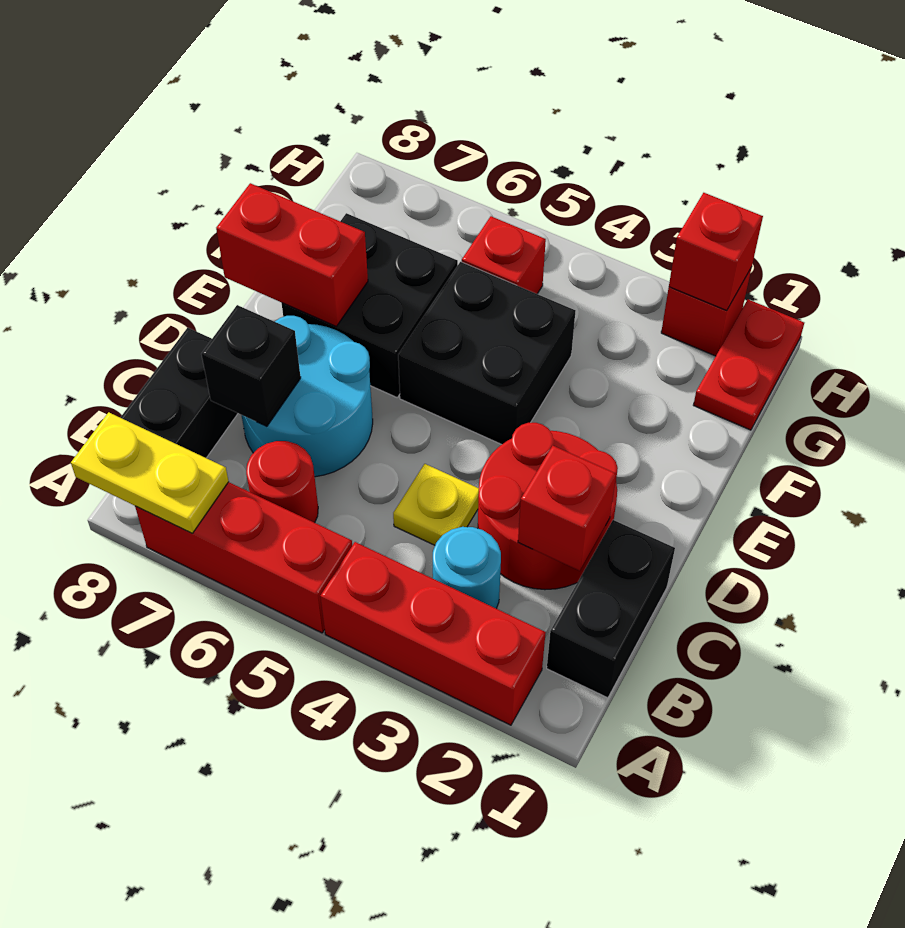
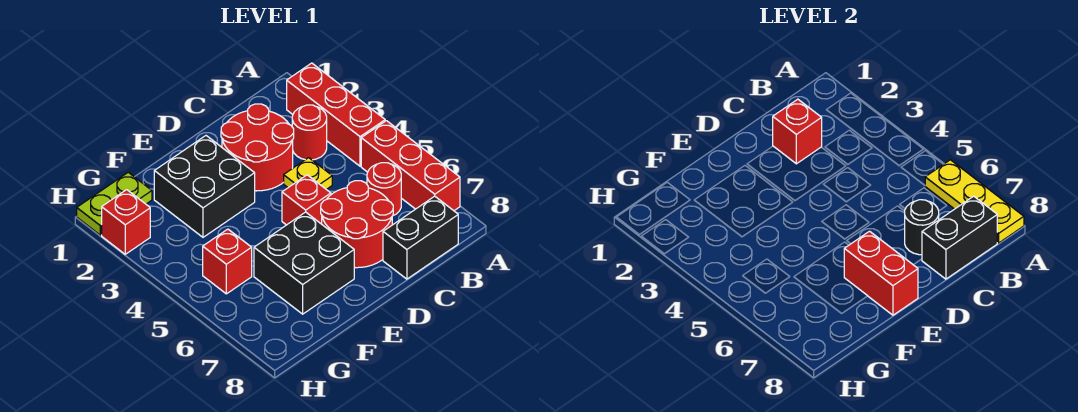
yellow plate A7:A8 level 2 -> yellow plate A6:A8 level 2
black brick B1:C1 level 1 -> black brick B8:C8 level 2
cyan round brick B3 level 1 -> red round brick B3 level 1
cyan round brick C6:D7 level 1 -> red round brick C6:D7 level 1
black brick C7 level 2 -> black round brick C7 level 2
black brick E4:F5 level 1 -> black brick E2:F3 level 1
red plate G1:H1 level 1 -> lime plate G1:H1 level 1
red brick H2 level 2 -> red brick D5 level 1

